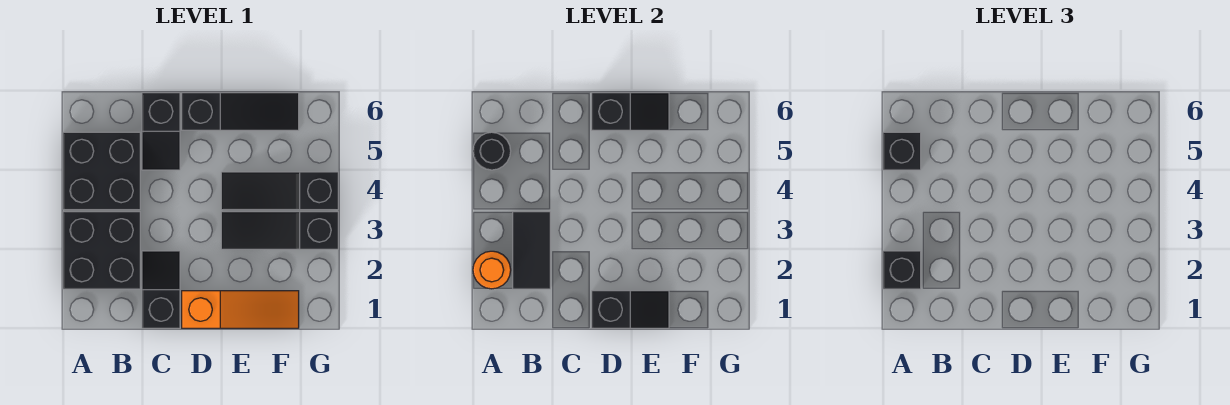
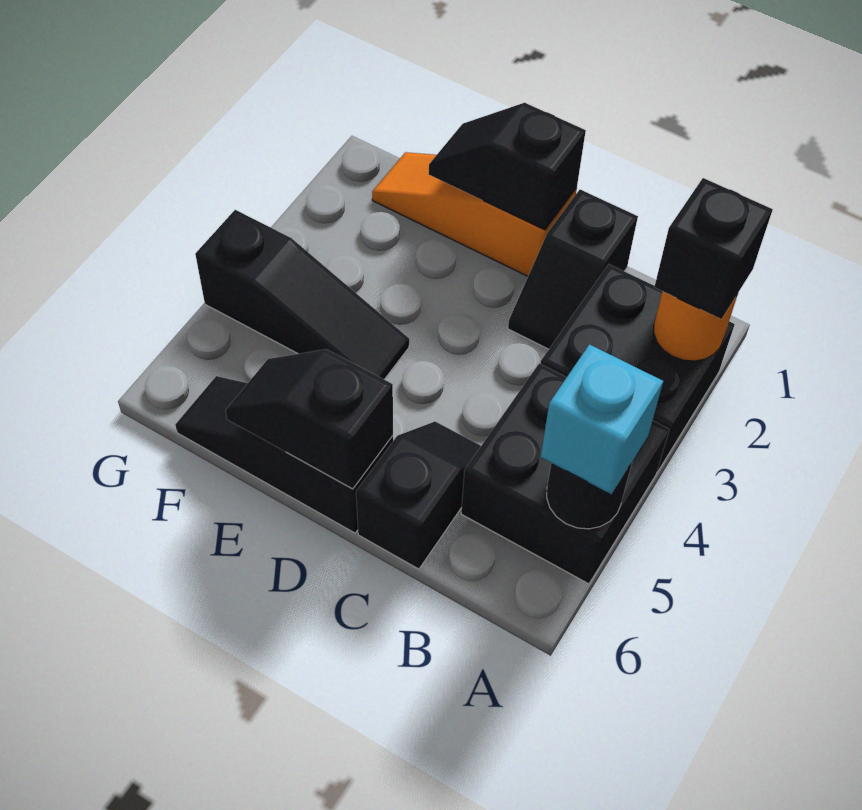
black brick A5 level 3 -> cyan brick A5 level 3
black tile B2:B3 level 2 -> none
black slope E3:G3 level 1 top G -> none

